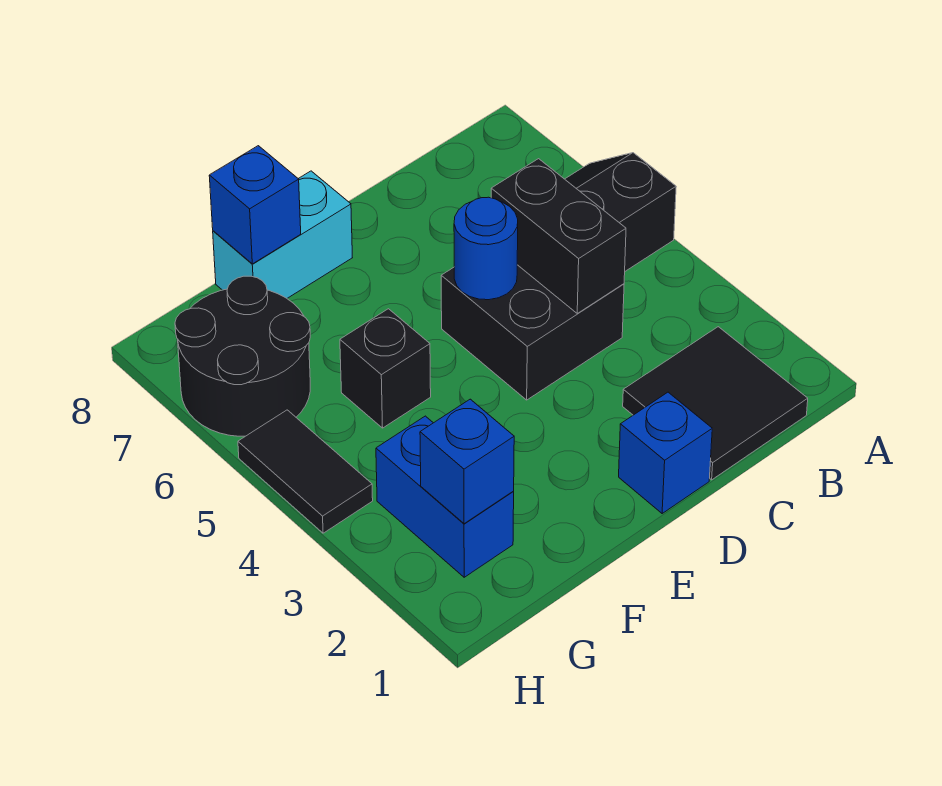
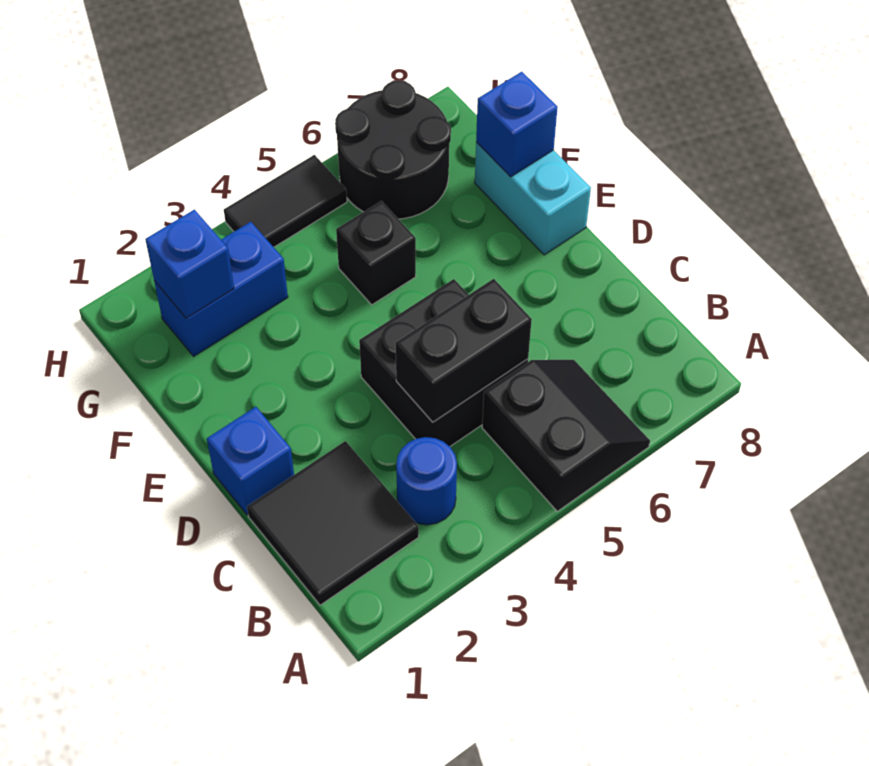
blue round brick D5 level 2 -> blue round brick B3 level 1

